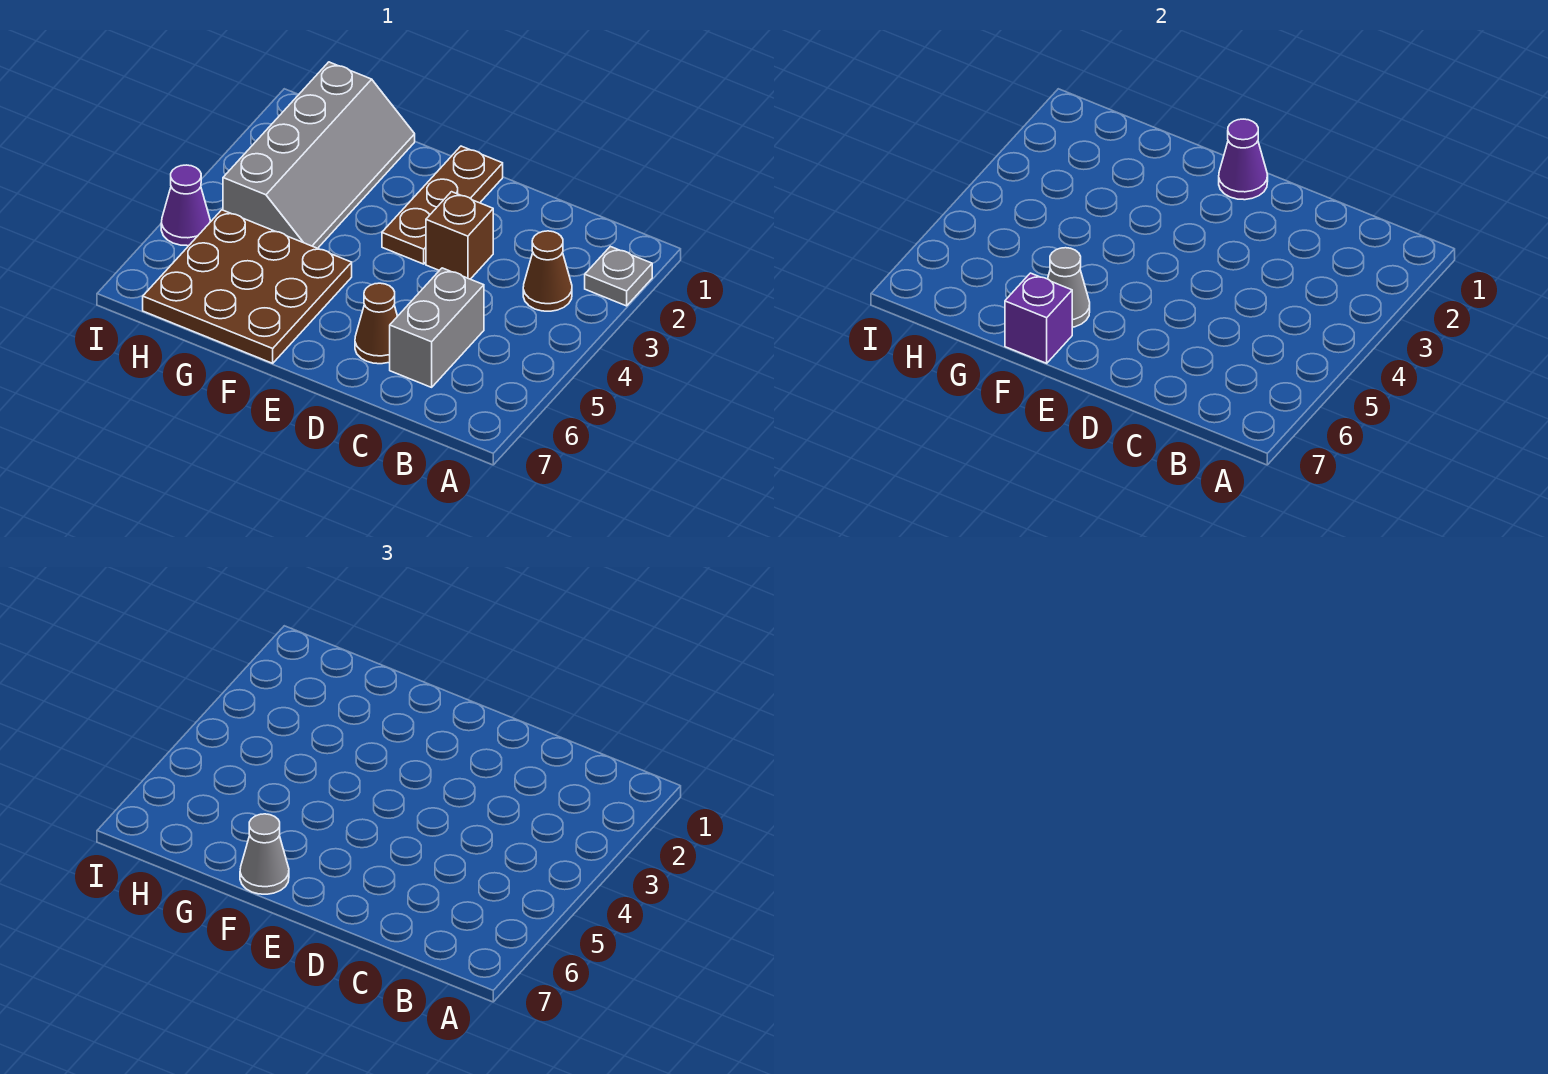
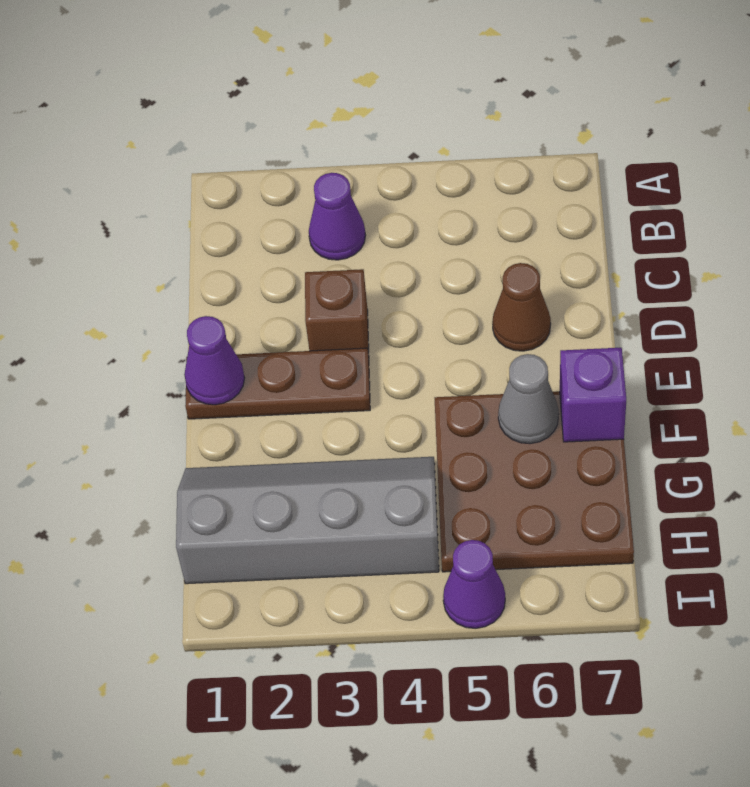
grey plate A2 level 1 -> none
brown cone B3 level 1 -> purple cone B3 level 1
grey brick C5:C6 level 1 -> none
grey cone F7 level 3 -> none

